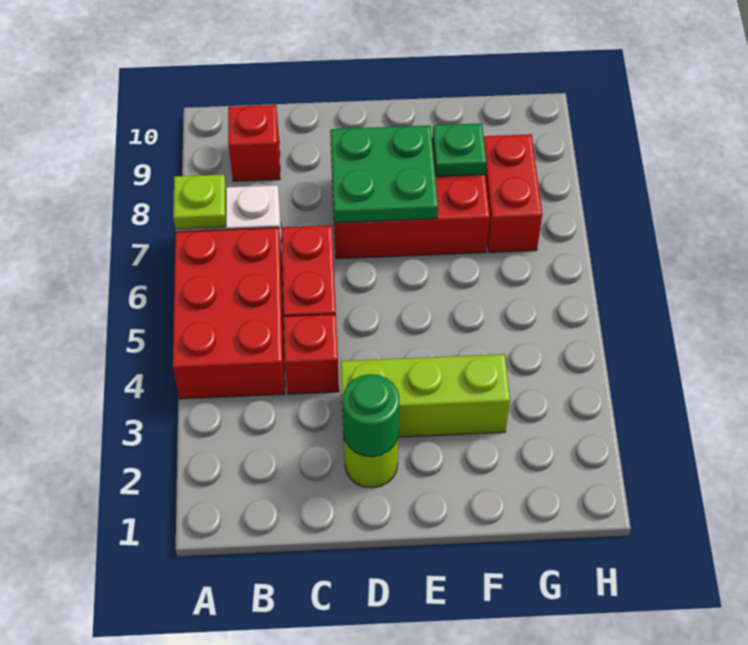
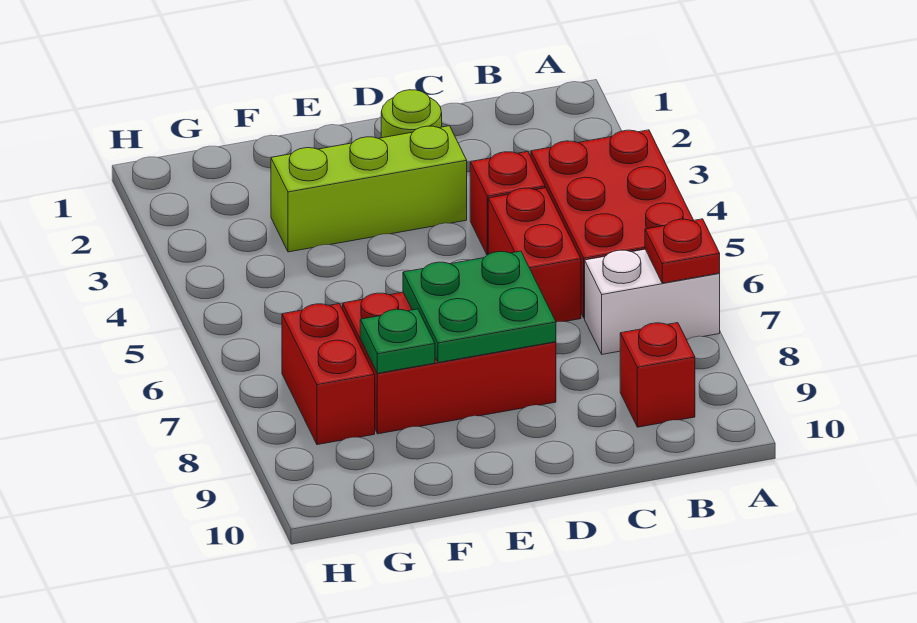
lime plate A7 level 2 -> red plate A7 level 2
green round brick D2 level 2 -> none

